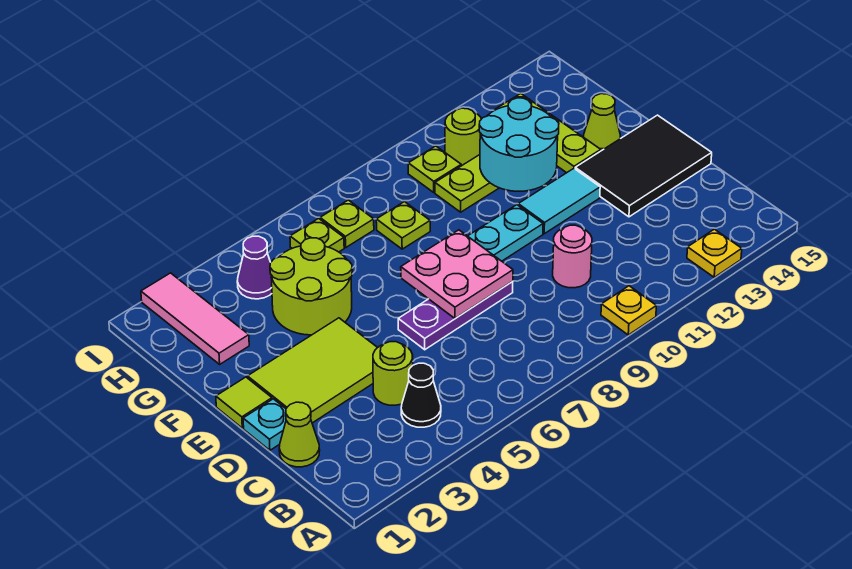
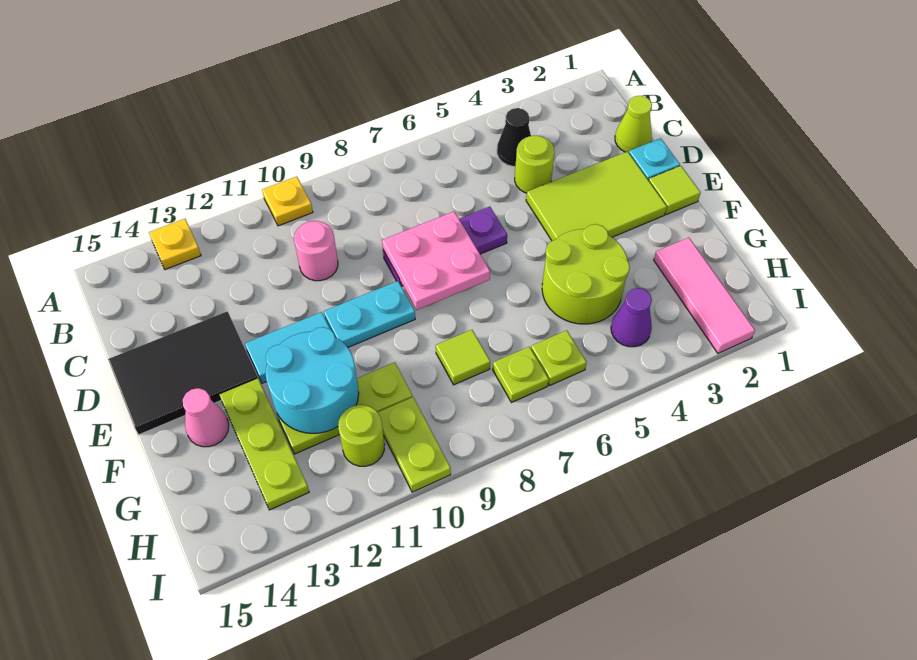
lime cone F14 level 1 -> pink cone F14 level 1
lime plate G8 level 1 -> lime tile G8 level 1
lime plate H10 level 1 -> lime plate H10:I10 level 1

